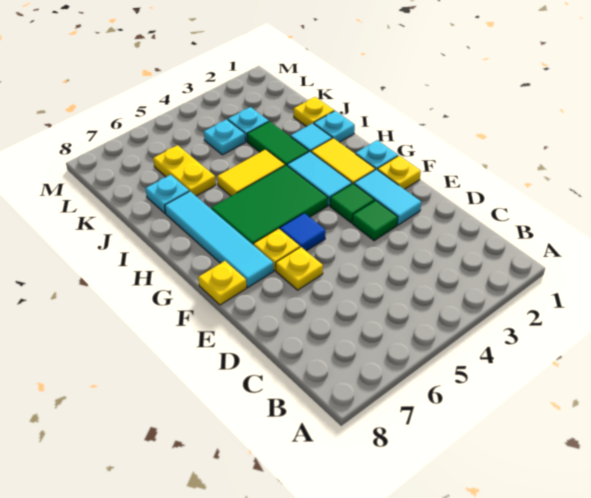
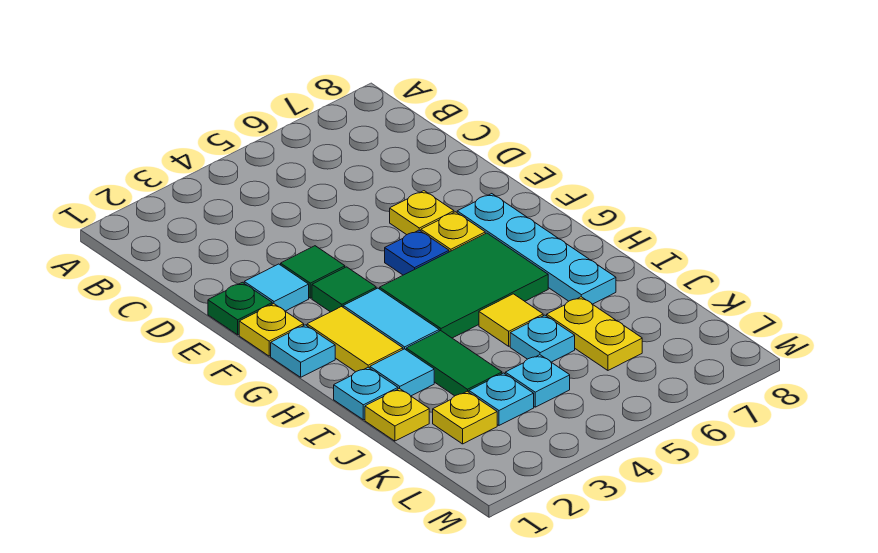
none -> green plate E1 level 1
cyan tile E2:F2 level 1 -> cyan tile E2 level 1
blue tile F5 level 1 -> blue plate F5 level 1
cyan tile F7:I7 level 1 -> cyan plate F7:I7 level 1
yellow plate F8 level 1 -> yellow plate K2 level 1
yellow tile I4:I5 level 1 -> yellow tile I5 level 1
cyan plate J7 level 1 -> cyan plate J5 level 1

